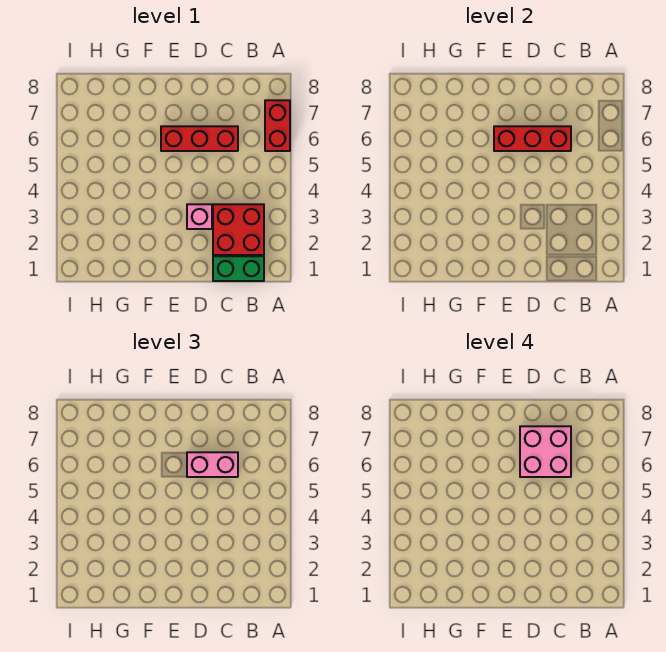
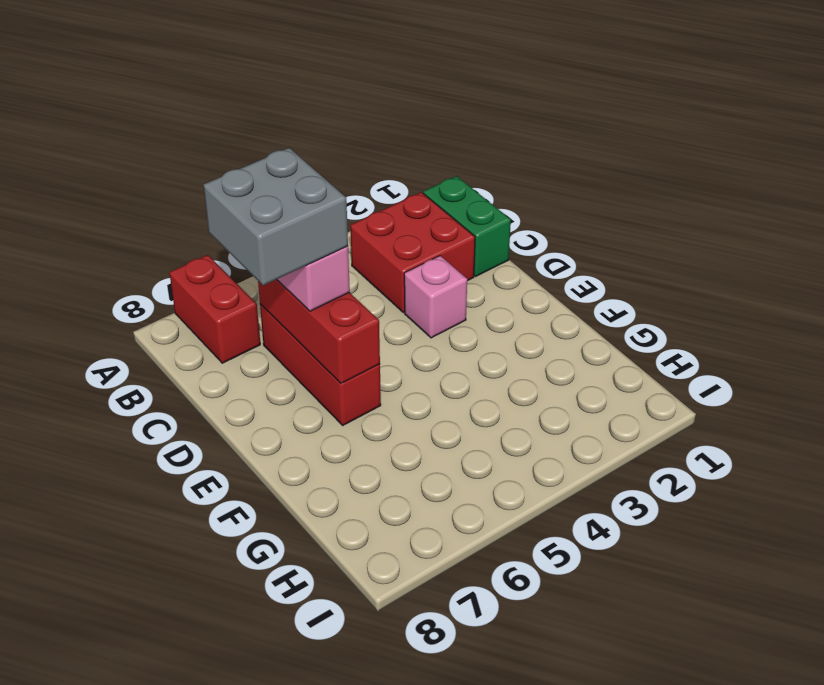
red brick A6:A7 level 1 -> red brick A7:B7 level 1
pink brick C6:D7 level 4 -> grey brick C6:D7 level 4

